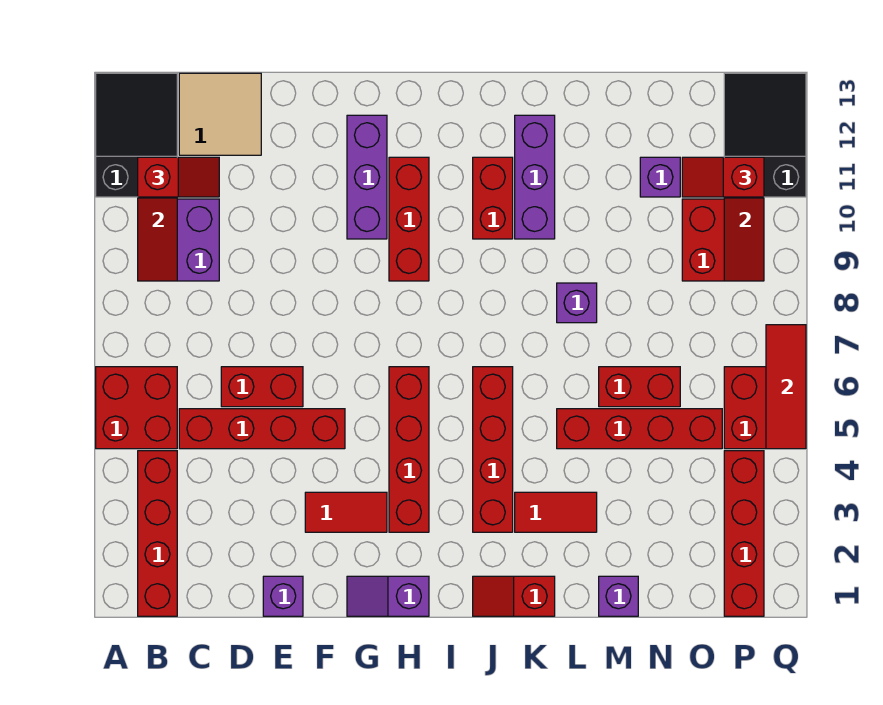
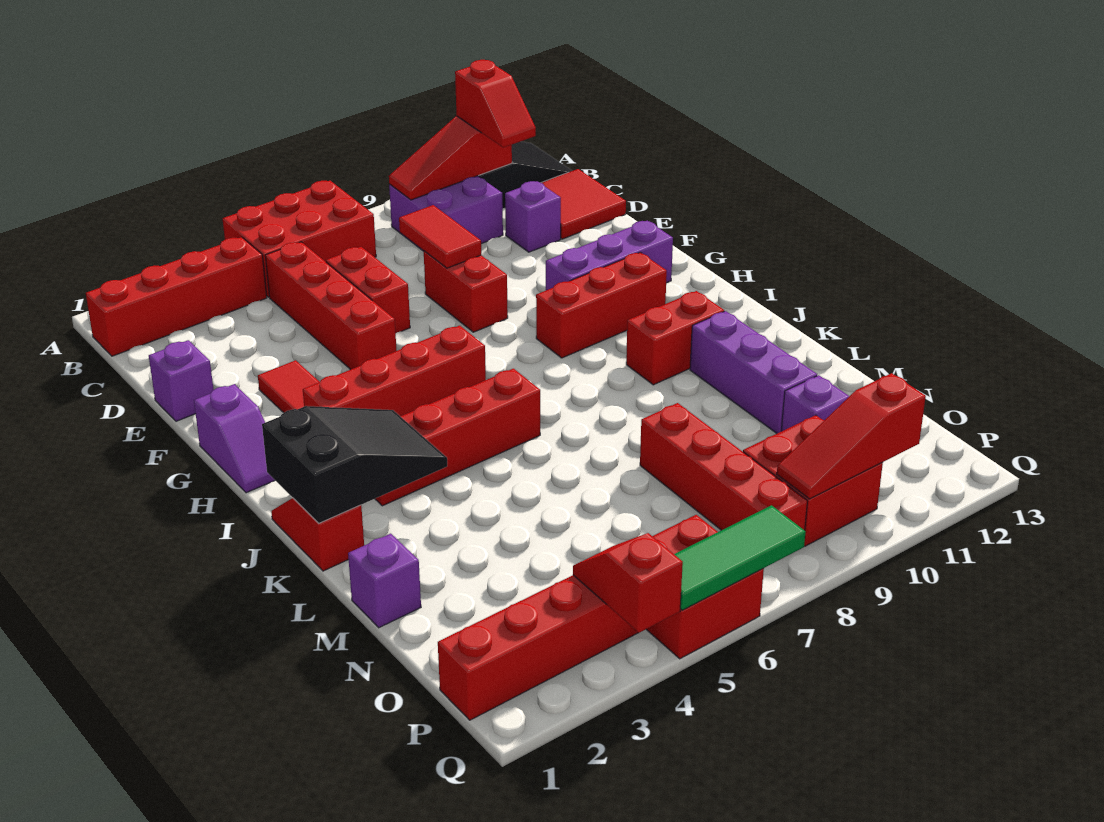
red brick A5:B6 level 1 -> red brick A5:B7 level 1
tan tile C12:D13 level 1 -> red tile C12:D13 level 1
purple slope G1:H1 level 1 top H -> purple slope G1:H1 level 1 top G
red tile K3:L3 level 1 -> red tile D8:E8 level 2
purple brick K10:K12 level 1 -> purple brick K11:M11 level 1
red brick L5:O5 level 1 -> red brick M8:P8 level 1
purple brick L8 level 1 -> purple brick D11 level 1
red brick M6:N6 level 1 -> red brick E8:F8 level 1
red slope O11:P11 level 3 top P -> red slope P4:Q4 level 2 top Q
black slope P11:Q13 level 1 top 11 -> black slope J1:K3 level 2 top 1
red tile Q5:Q7 level 2 -> green tile Q5:Q7 level 2

